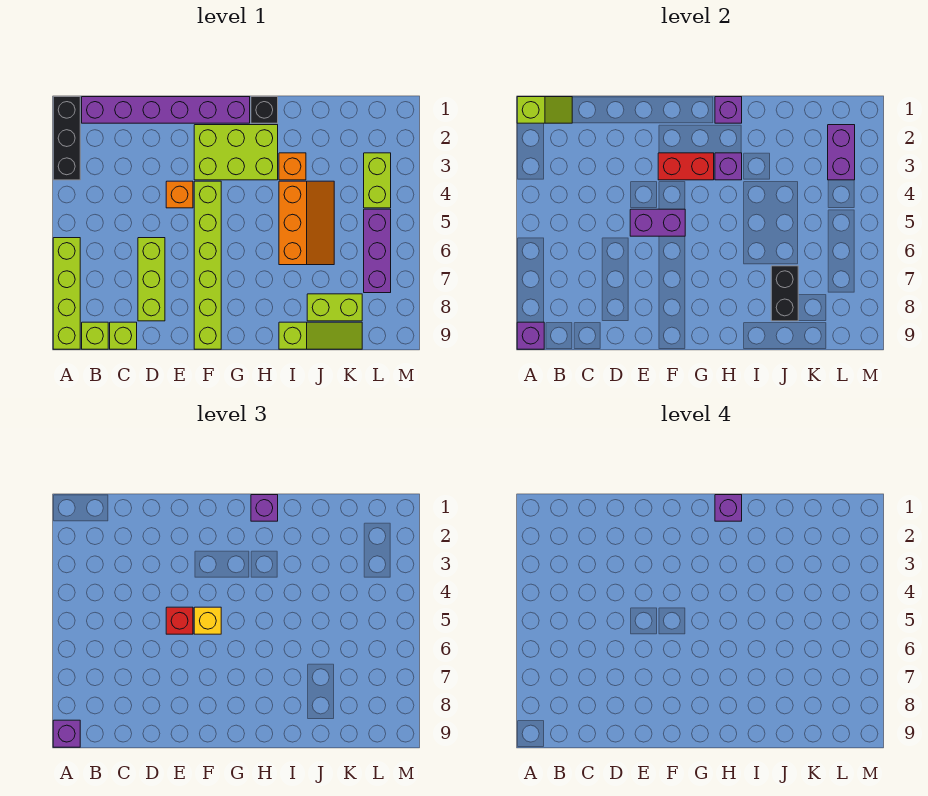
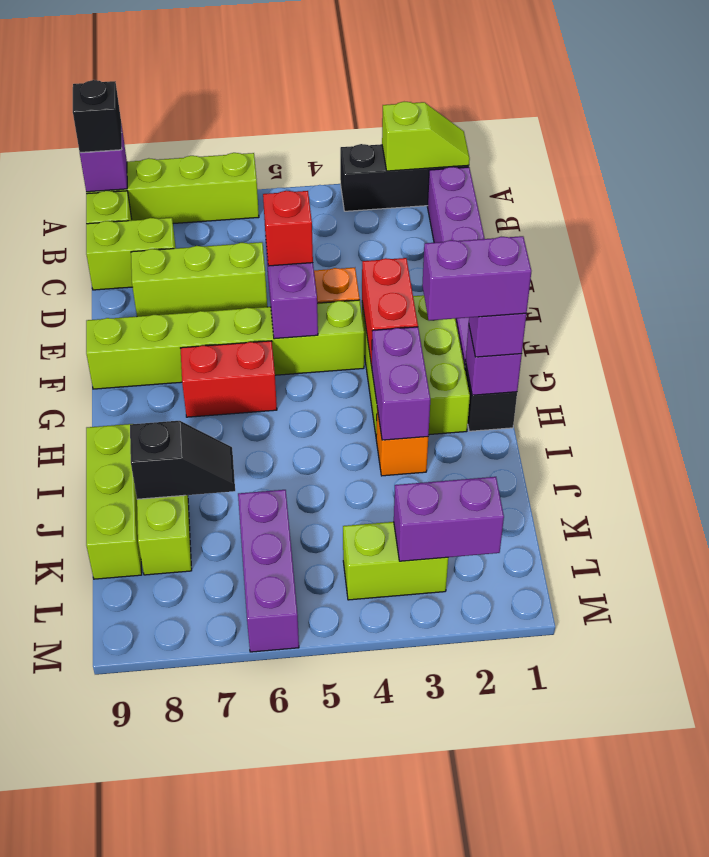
lime slope A1:B1 level 2 top A -> lime slope A1:A2 level 2 top 2
purple brick A9 level 3 -> black brick A9 level 3
lime brick C9 level 1 -> lime brick C8:C9 level 1
yellow brick F5 level 3 -> none
none -> red brick G6:G7 level 1
purple brick H1 level 4 -> purple brick H1:H2 level 4
purple brick H3 level 2 -> purple brick H3:I3 level 2
orange slope I4:J6 level 1 top I -> none
lime slope I9:K9 level 1 top I -> lime brick I9:K9 level 1
black brick J7:J8 level 2 -> black slope J7:J8 level 2 top 8
purple brick L5:L7 level 1 -> purple brick K6:M6 level 1

